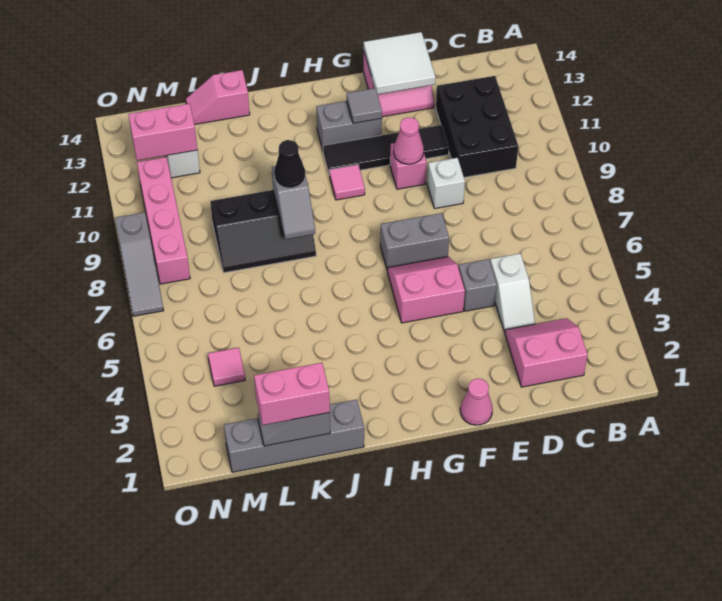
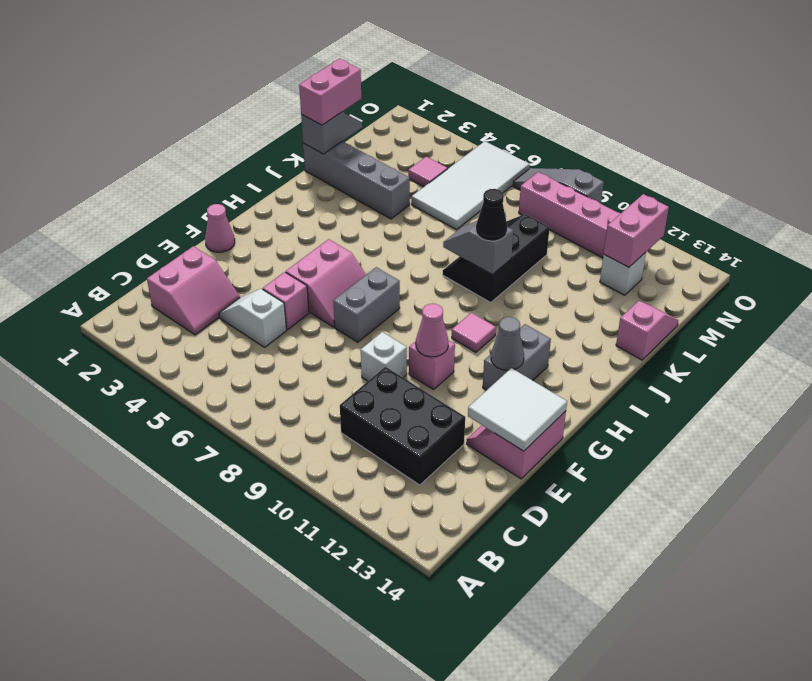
grey brick E5 level 1 -> pink brick E5 level 1
black tile E11:H11 level 1 -> none
grey tile G12 level 2 -> grey cone G12 level 2
grey brick J1:M1 level 1 -> grey brick K1:K4 level 1
none -> white tile L5:O6 level 1

